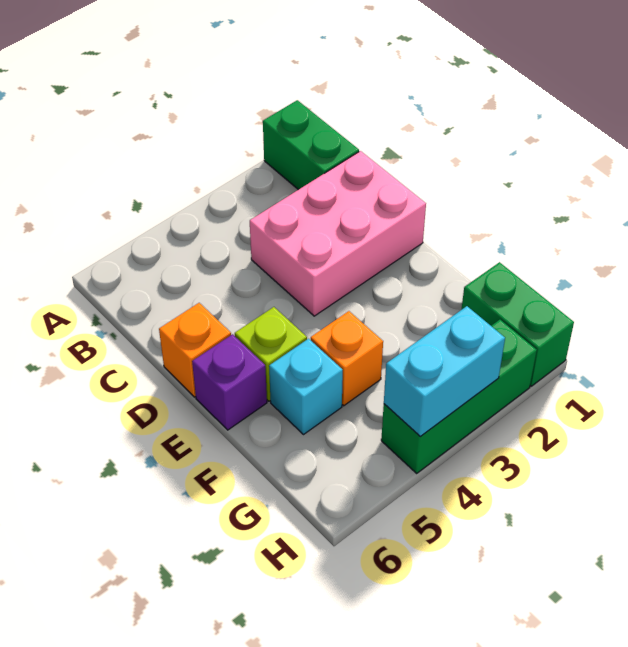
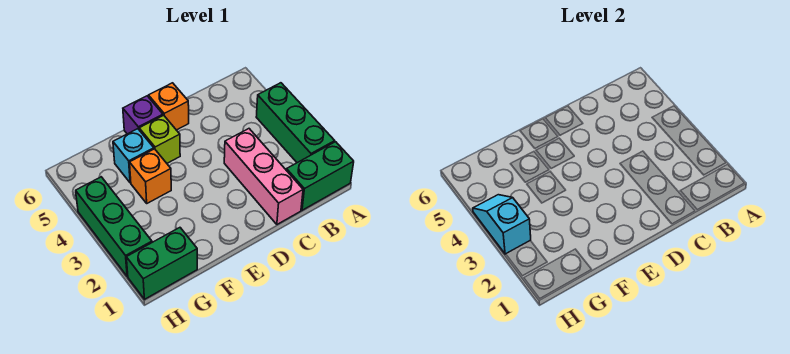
none -> green brick A2:A4 level 1
pink brick C1:D3 level 1 -> pink brick C1:C3 level 1
cyan brick H3:H4 level 2 -> cyan slope H3:H4 level 2 top 3

